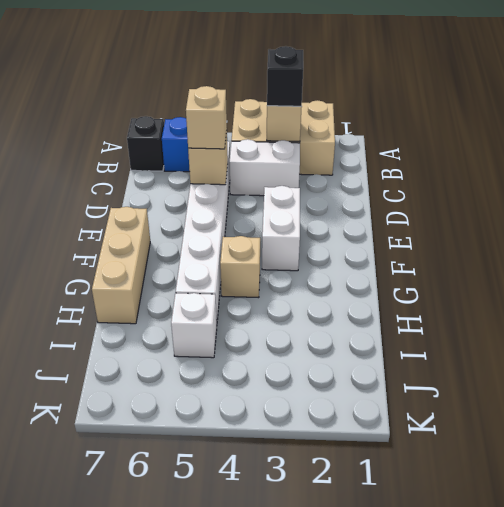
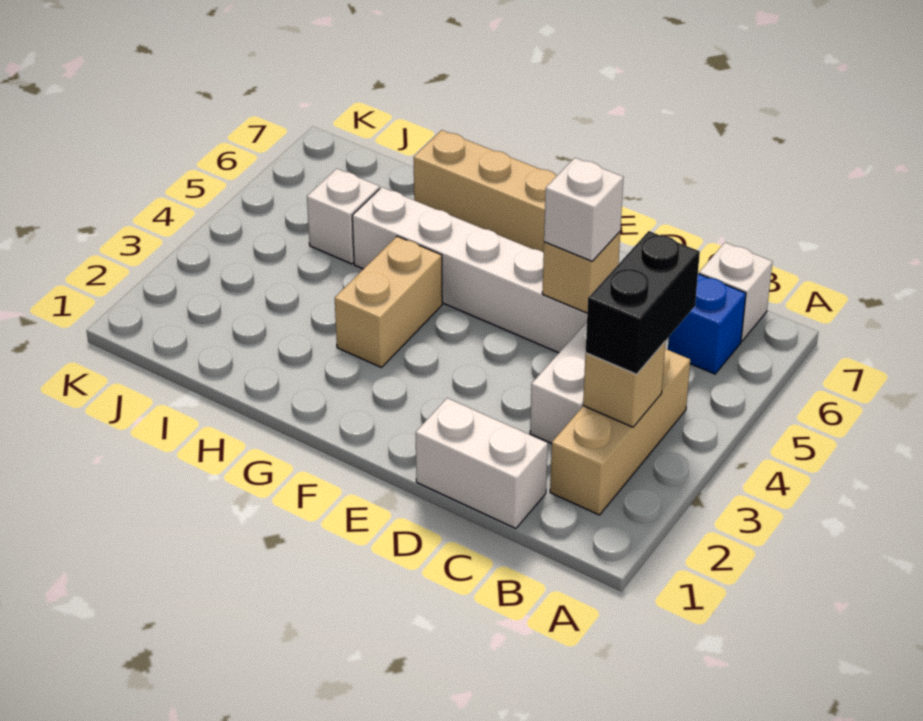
tan brick A2:B4 level 1 -> tan brick B2:B4 level 1
black brick B3 level 3 -> black brick B3:B4 level 3
black brick B7 level 1 -> white brick B7 level 1
tan brick D5 level 3 -> white brick D5 level 3
white brick E3:F3 level 1 -> white brick C1:D1 level 1
tan brick G4 level 1 -> tan brick G3:G4 level 1

